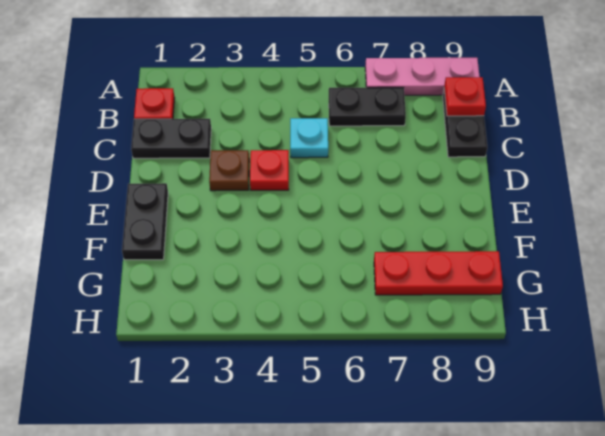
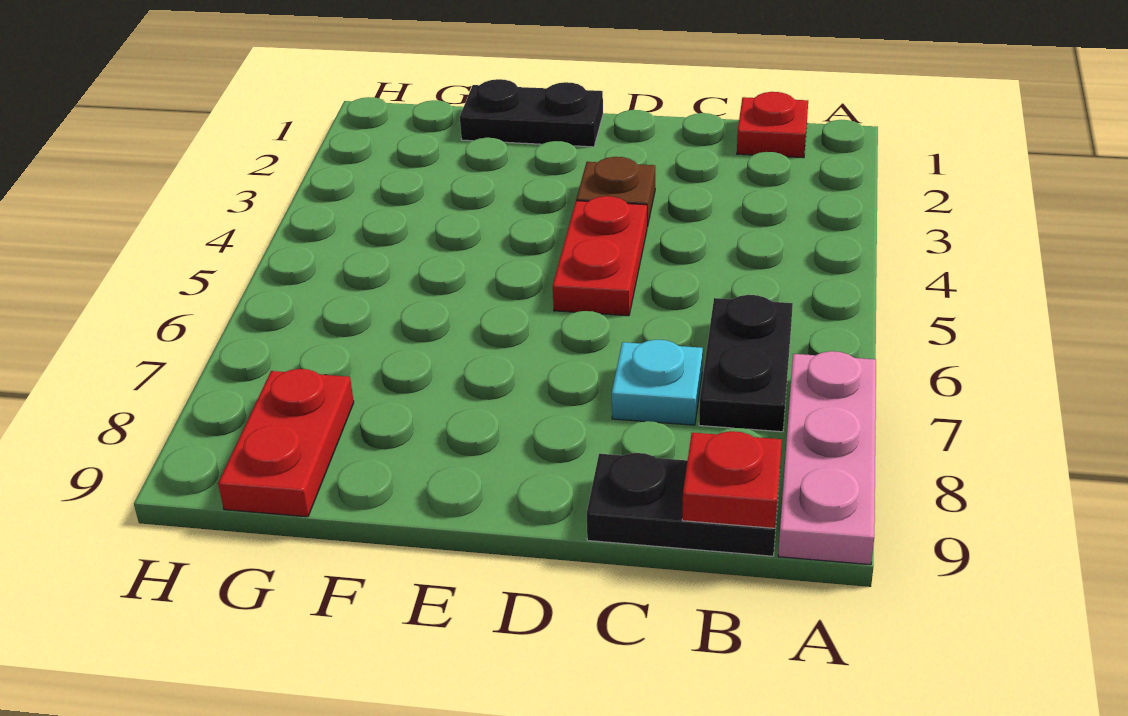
black plate C1:C2 level 1 -> none
cyan plate C5 level 1 -> cyan plate C7 level 1
red plate D4 level 1 -> red plate D4:D5 level 1
red plate G7:G9 level 1 -> red plate G8:G9 level 1

